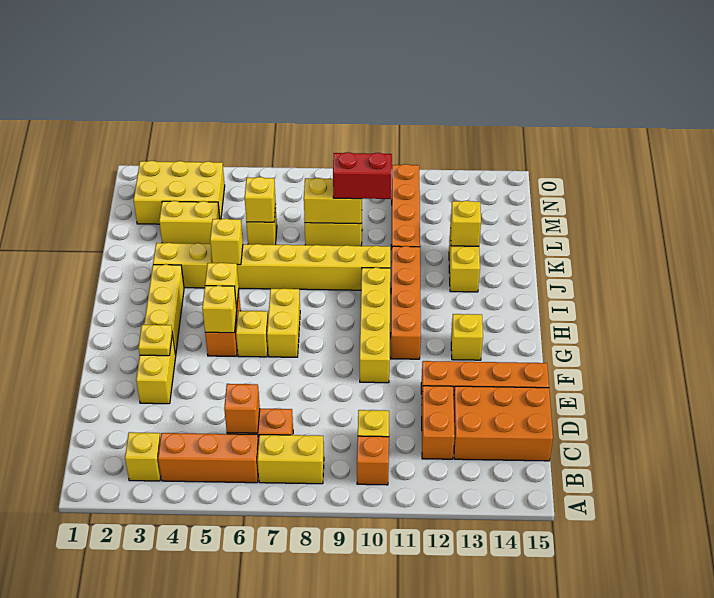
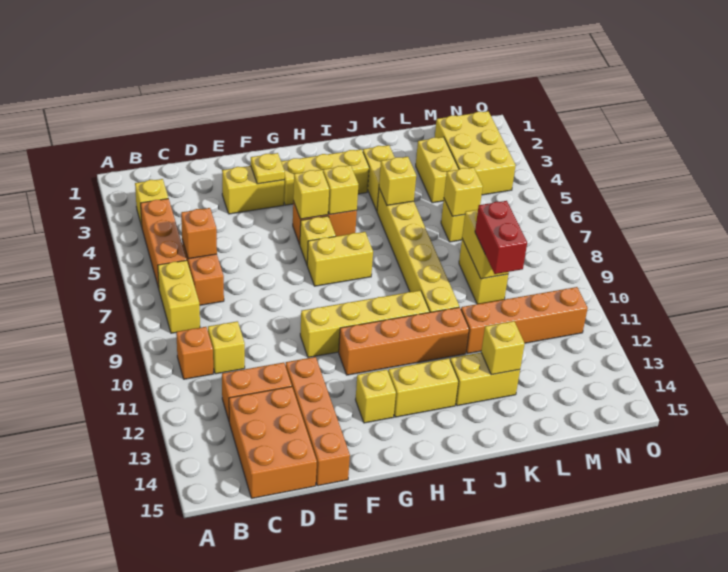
none -> yellow brick H13:I13 level 1

